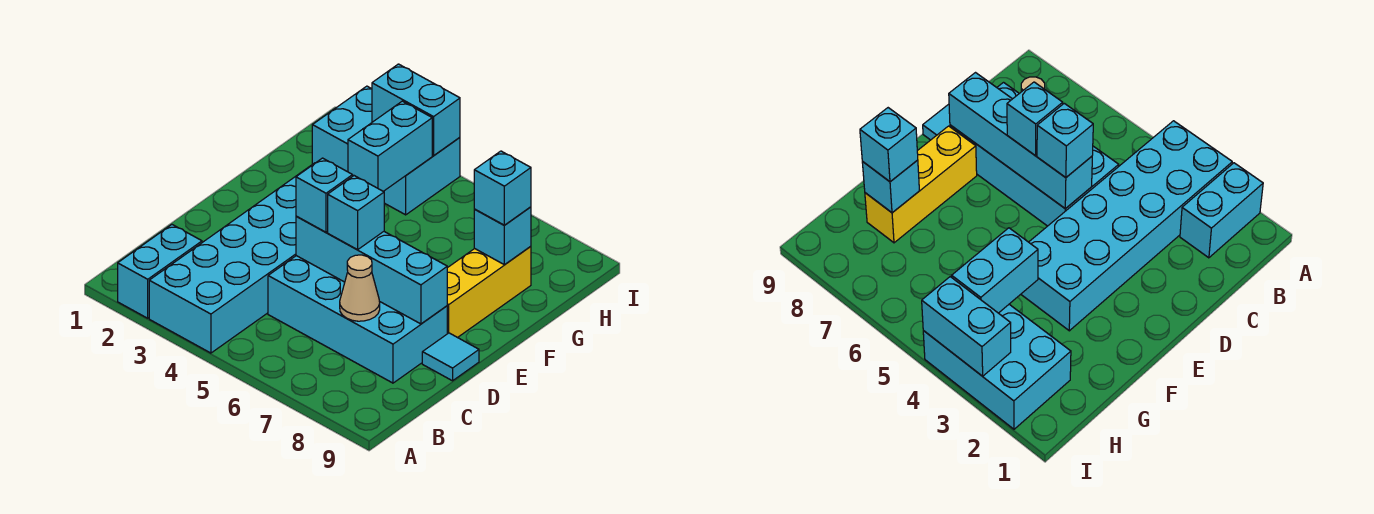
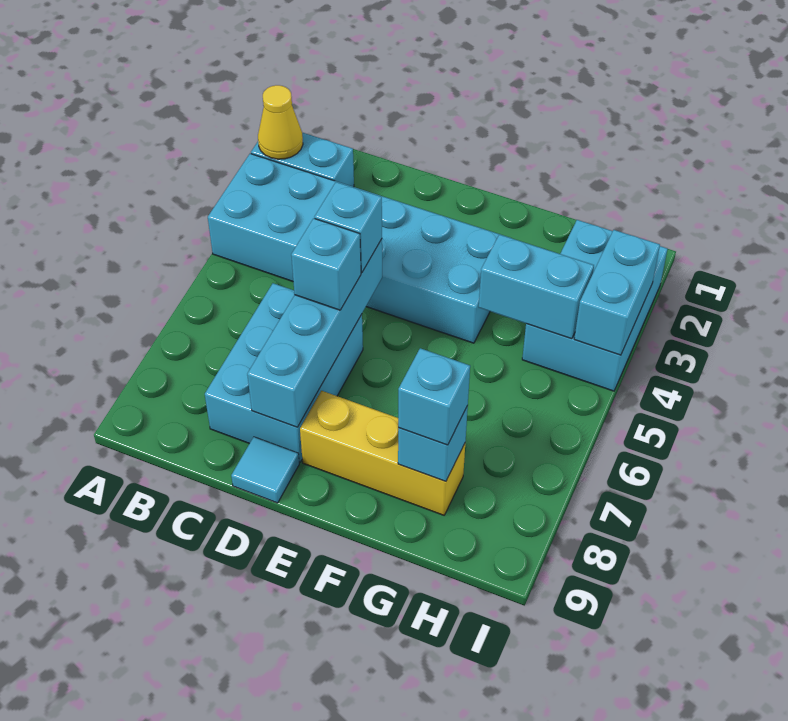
none -> yellow cone A2 level 2
cyan brick C5:D8 level 1 -> cyan brick C6:D8 level 1
tan cone C7 level 2 -> none

